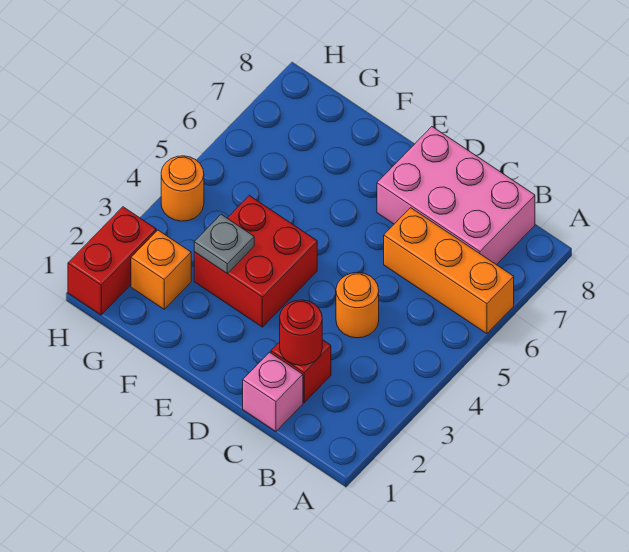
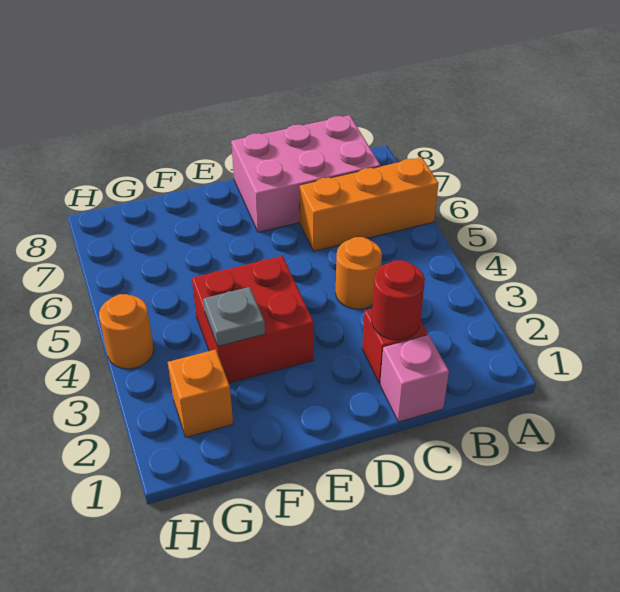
red brick H1:H2 level 1 -> none

